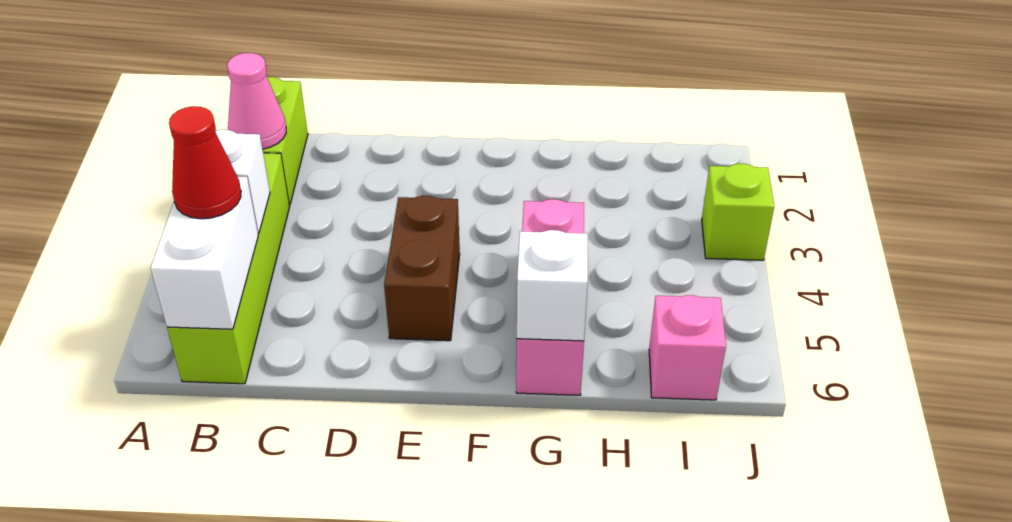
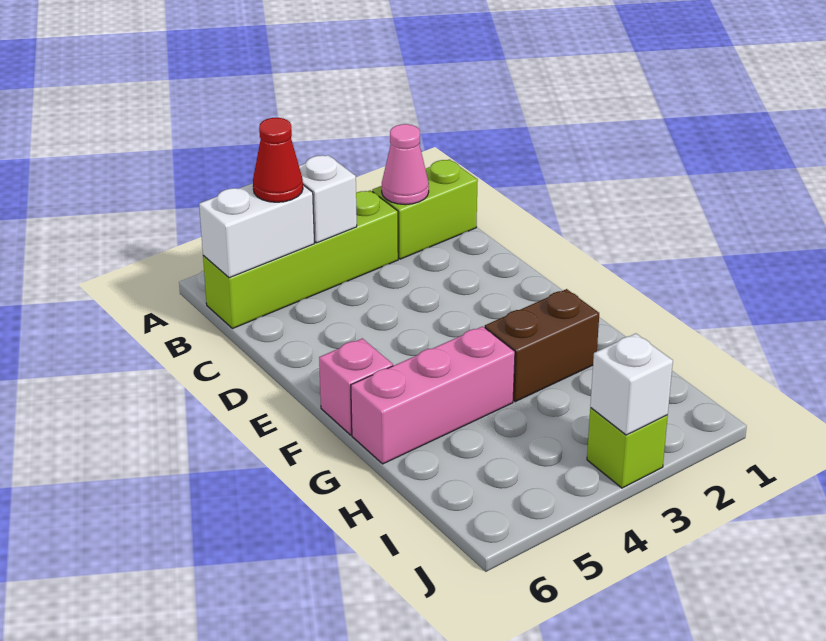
brown brick E4:E5 level 1 -> brown brick G2:G3 level 1
white brick G6 level 2 -> white brick J3 level 2
pink brick I6 level 1 -> pink brick F6 level 1

